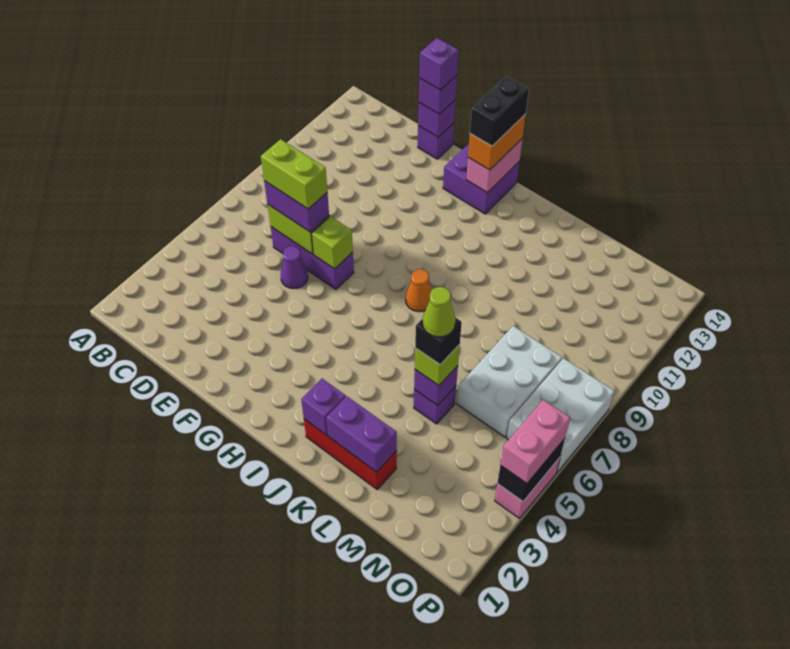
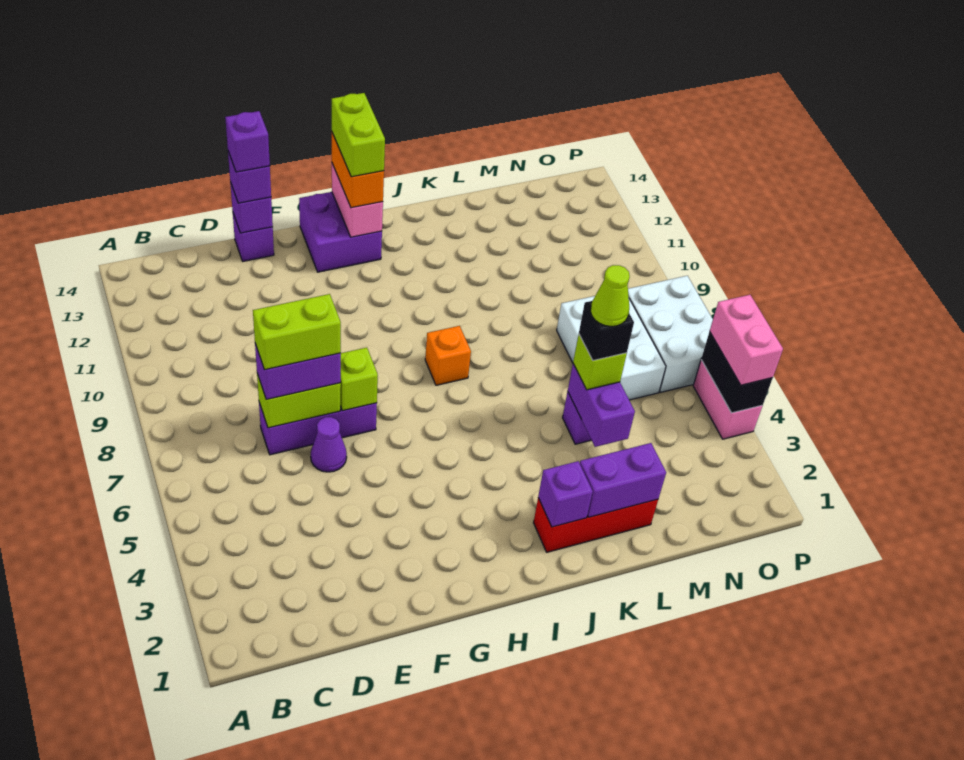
black brick H13:H14 level 4 -> lime brick H13:H14 level 4
orange cone I8 level 1 -> orange brick I8 level 1
purple brick L5 level 2 -> purple brick L4:L5 level 2

